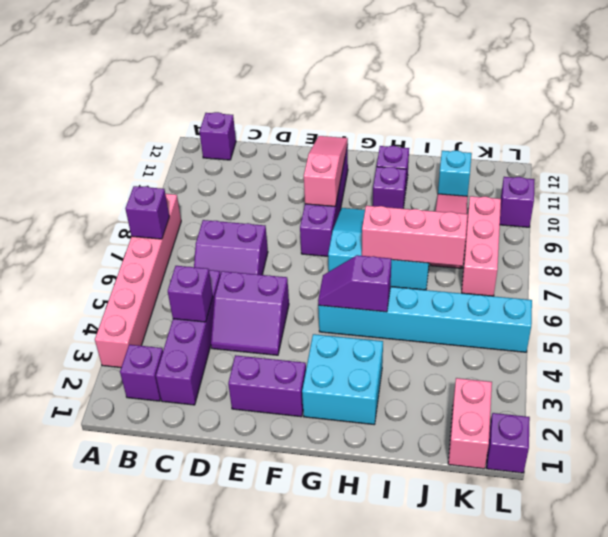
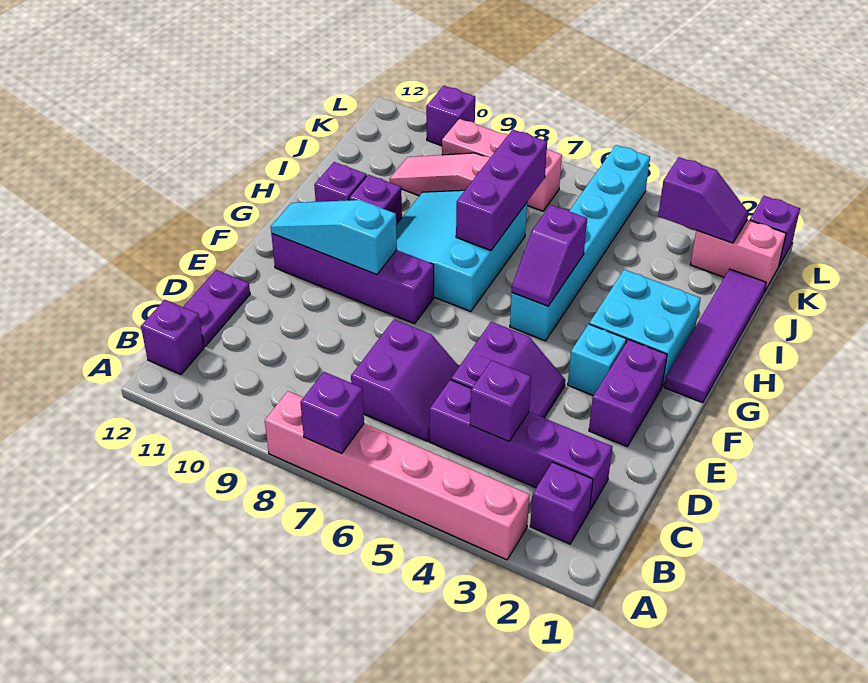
none -> purple plate C12:D12 level 1
pink slope F9:F11 level 2 top 9 -> cyan slope F9:F11 level 2 top 9
none -> purple tile G1:J1 level 1
pink brick H7:J7 level 2 -> purple brick H7:J7 level 2
cyan brick J11 level 1 -> cyan brick F3 level 1
none -> purple slope K2:K3 level 2 top 3

